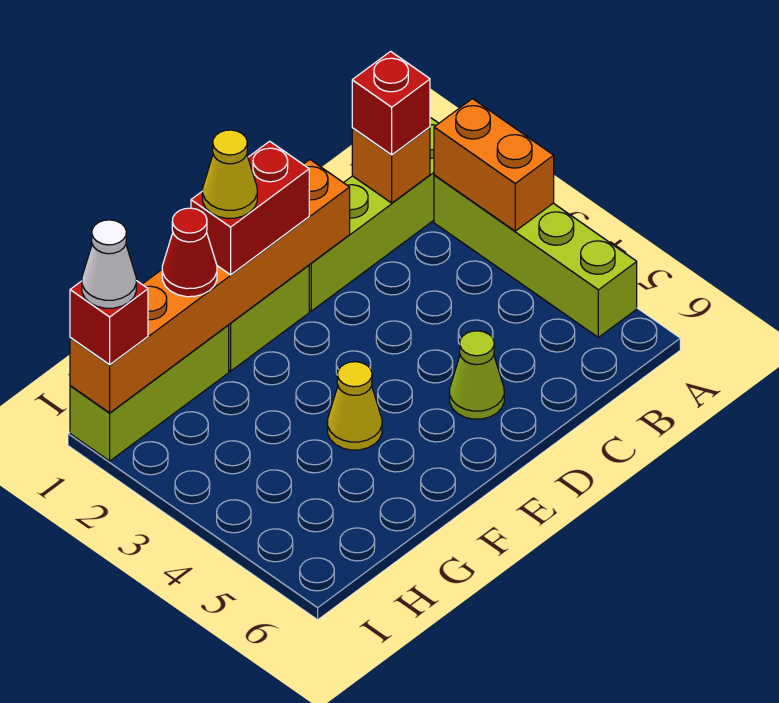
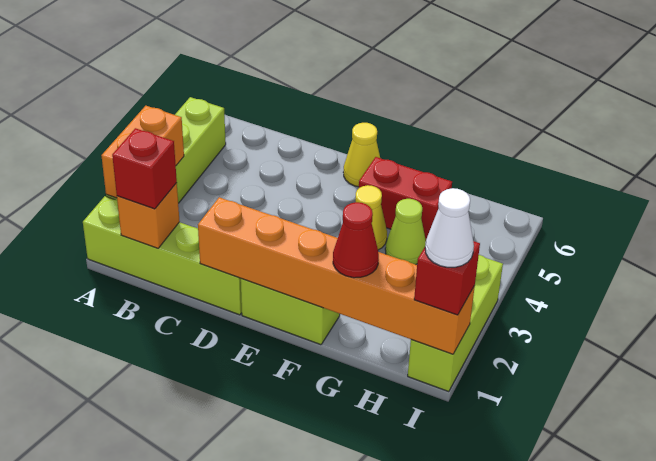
lime cone D5 level 1 -> lime cone G4 level 1
red brick E1:F1 level 3 -> red brick F5:G5 level 1
yellow cone F1 level 4 -> yellow cone E6 level 1
lime brick G1:I1 level 1 -> lime brick I1:I3 level 1

